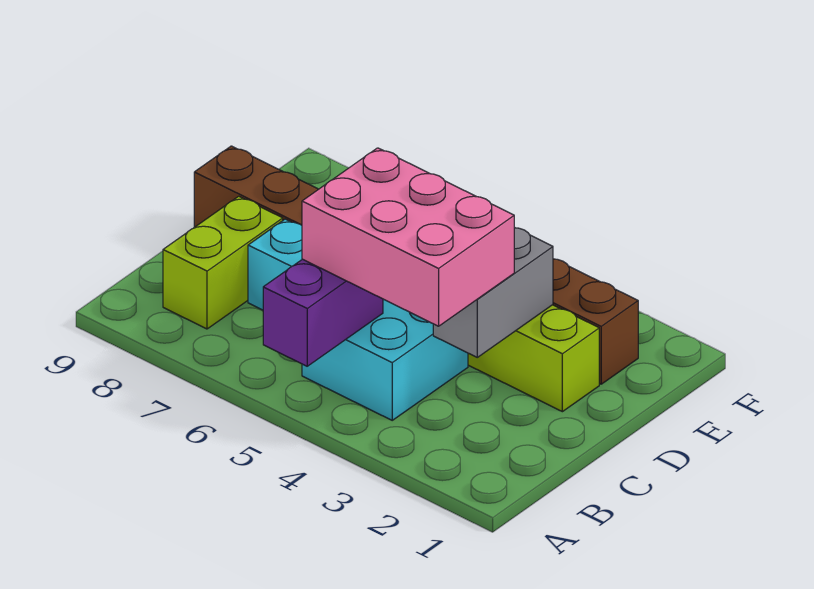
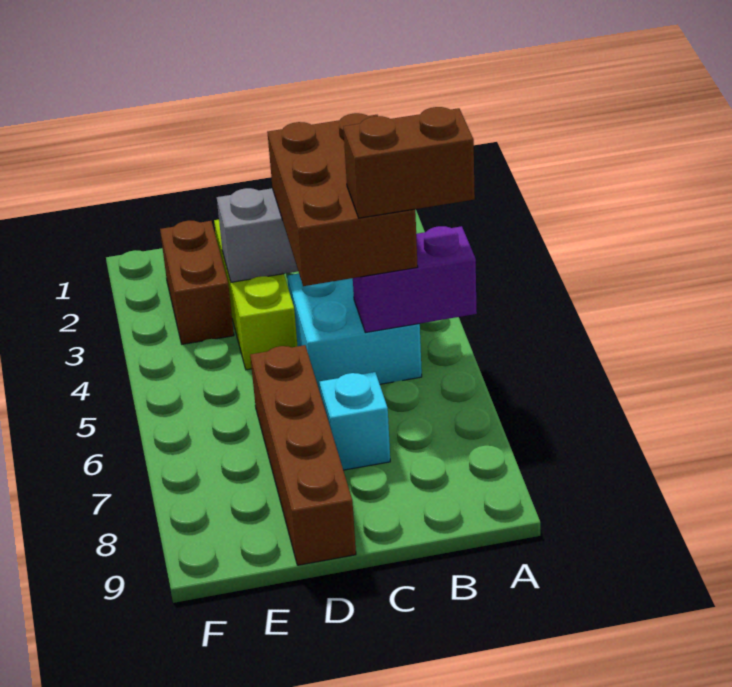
none -> brown brick A5:B5 level 4
pink brick B3:C5 level 3 -> brown brick B3:C5 level 3
lime brick B8:C8 level 1 -> none

